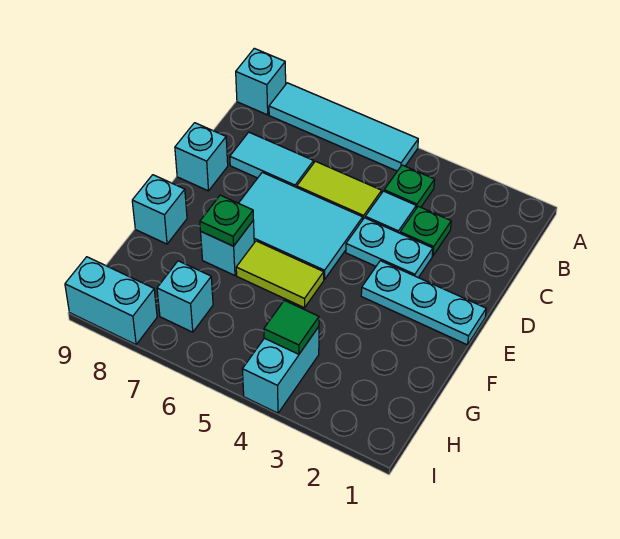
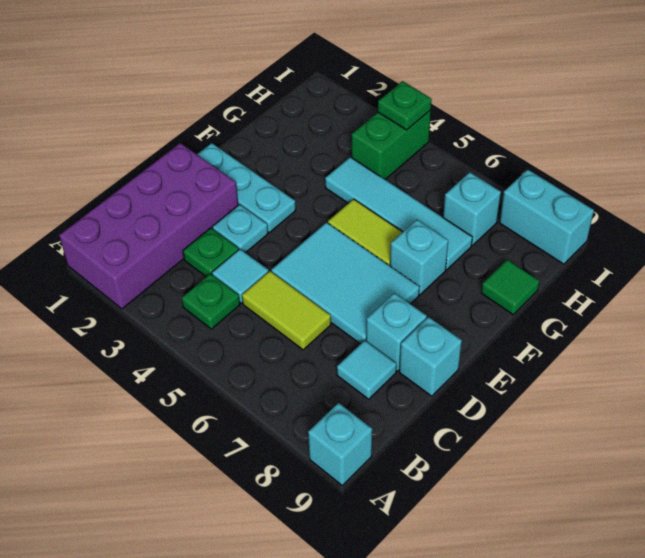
none -> purple brick A1:D2 level 1
cyan tile A5:A8 level 1 -> cyan tile G4:G7 level 1
cyan tile C7:C8 level 1 -> cyan tile C8 level 1
cyan plate D3:D4 level 1 -> cyan plate D3 level 1
green plate F7 level 2 -> green plate I4 level 2
cyan brick F9 level 1 -> cyan brick D8 level 1
cyan brick H4:I4 level 1 -> green brick H4:I4 level 1
green tile H4 level 2 -> green tile G9 level 1

